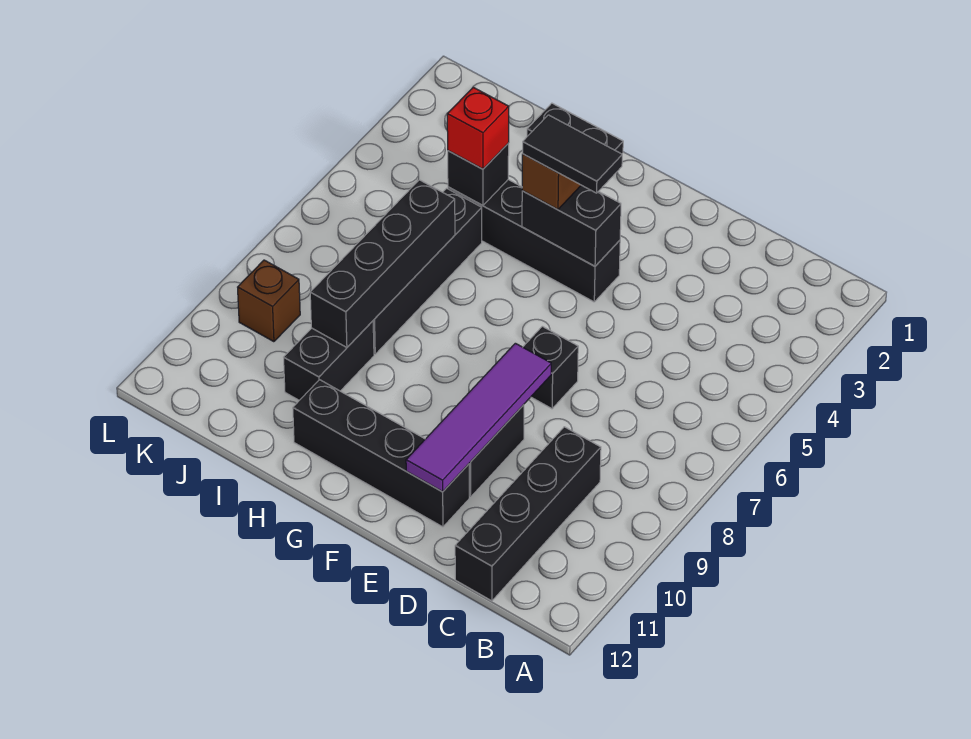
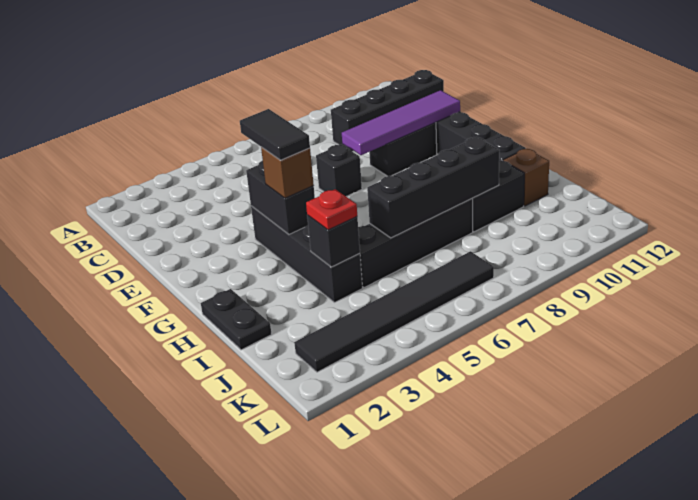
red brick I4 level 3 -> red plate I4 level 3
none -> black tile K2:K7 level 1
brown brick K9 level 1 -> brown brick I11 level 1

